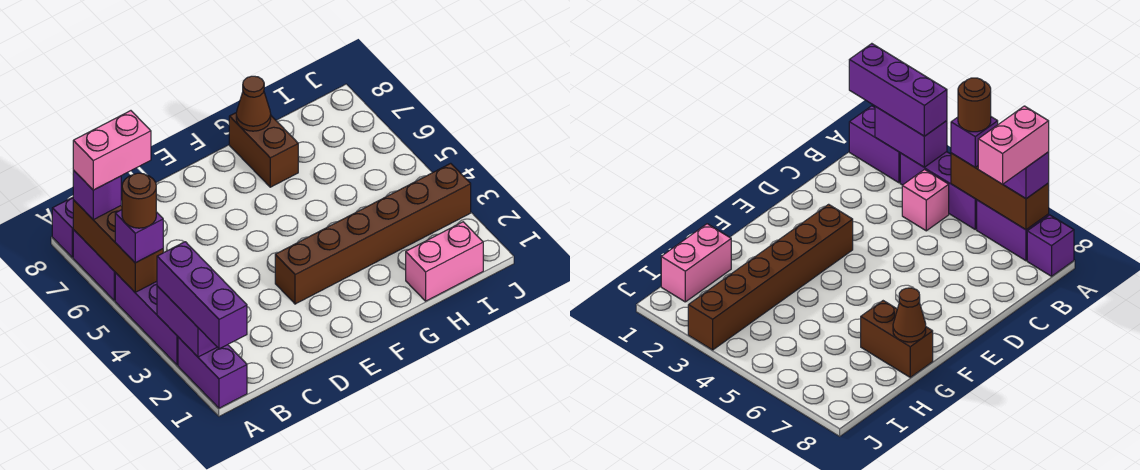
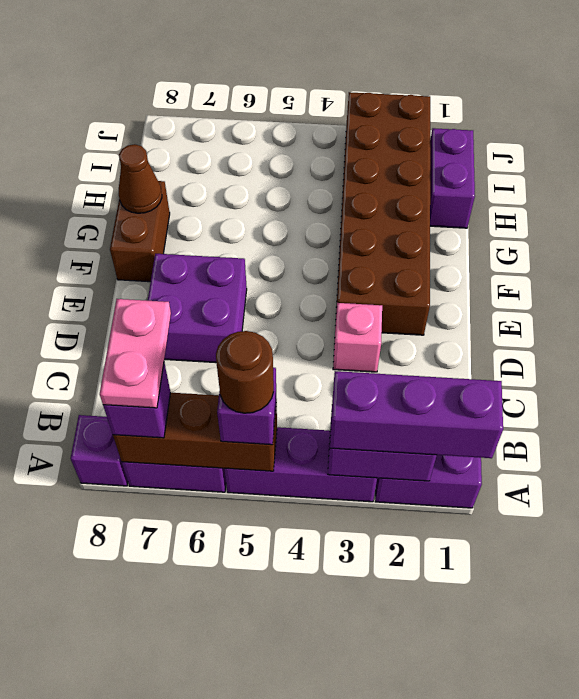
pink brick A7:B7 level 4 -> pink plate A7:B7 level 4
pink brick B4 level 1 -> pink brick D3 level 1
none -> purple brick D6:E7 level 1
brown brick E3:J3 level 1 -> brown brick E2:J3 level 1
brown brick G7:G8 level 1 -> brown brick F8:G8 level 1
pink brick H1:I1 level 1 -> purple brick H1:I1 level 1

